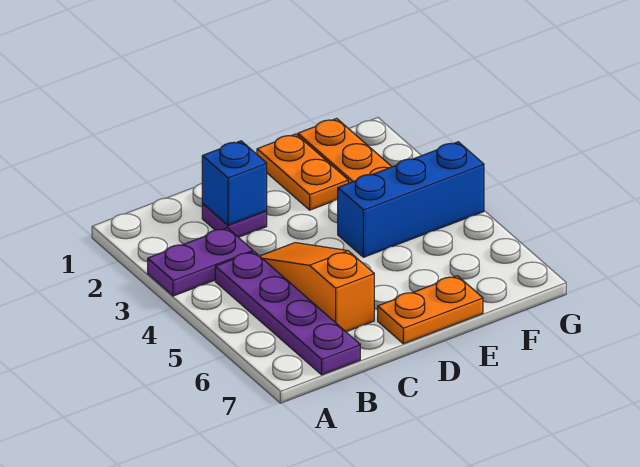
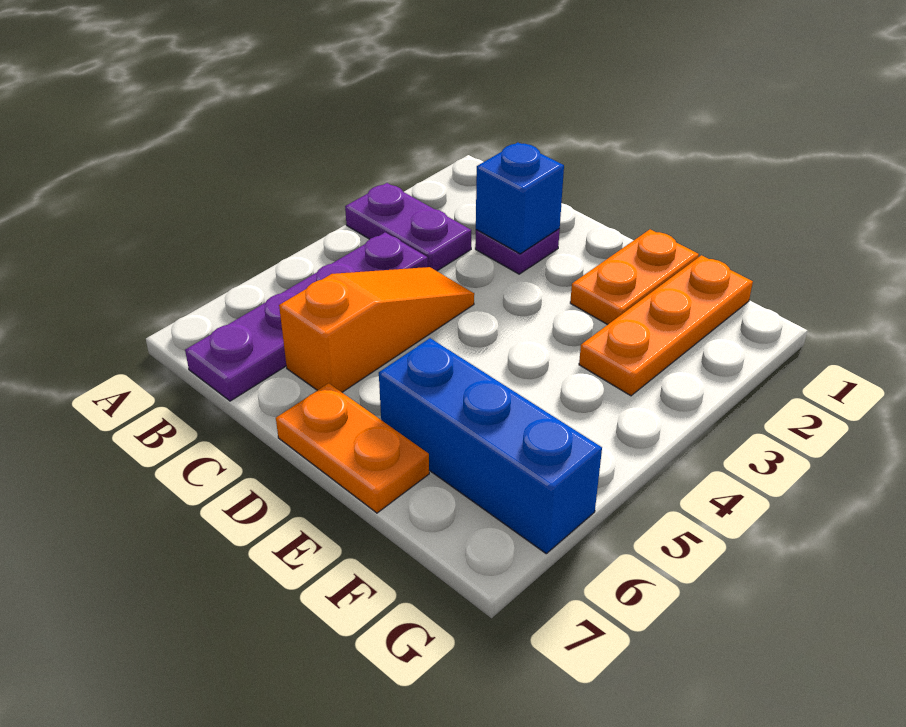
blue brick E4:G4 level 1 -> blue brick E6:G6 level 1

